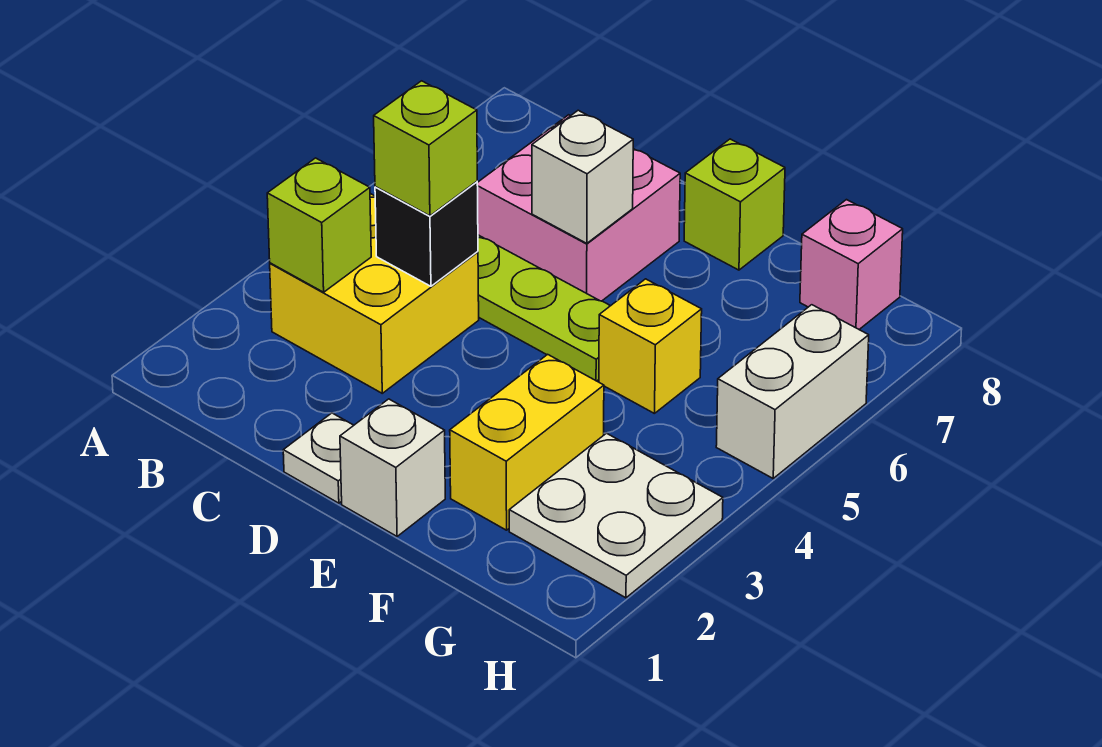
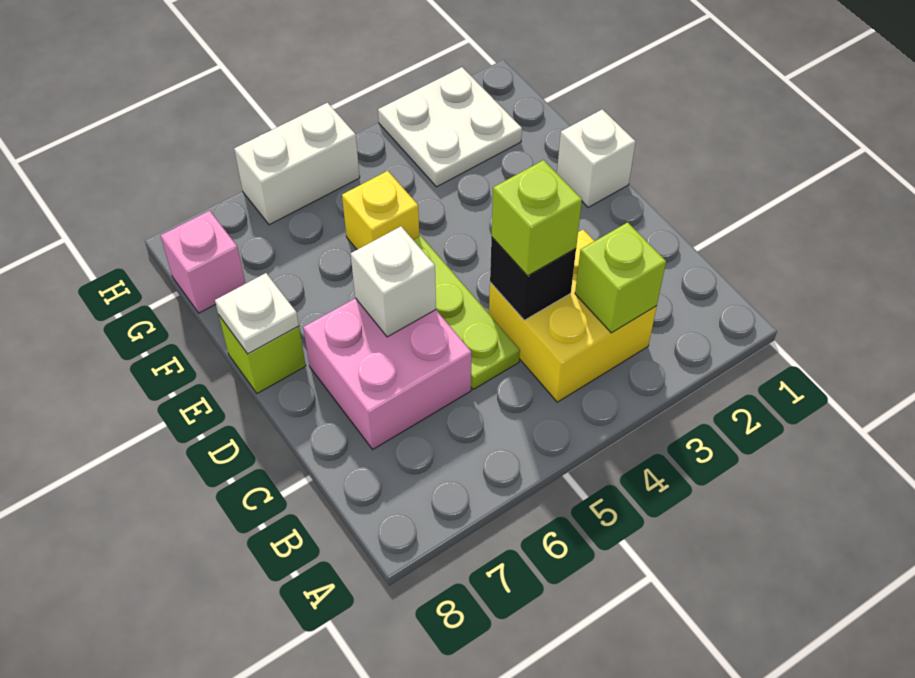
white plate D1 level 1 -> white plate E8 level 2
yellow brick F2:F3 level 1 -> none

